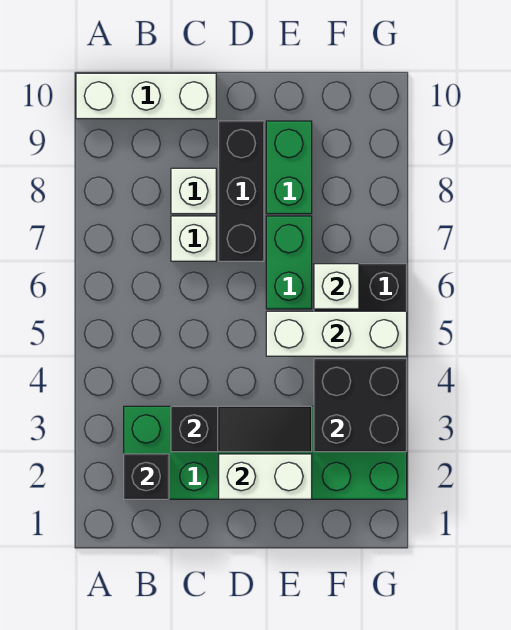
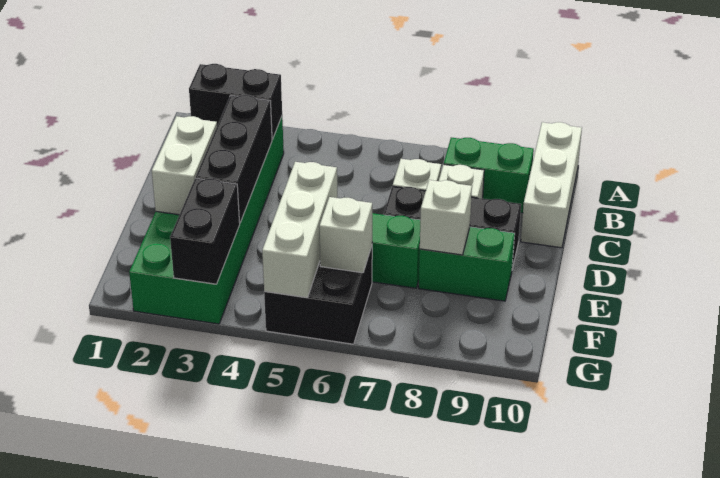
black brick B2 level 2 -> black brick B2:B3 level 2
none -> green brick B8:B9 level 1
black slope C3:E3 level 2 top C -> black brick C3:E3 level 2
none -> white brick E8 level 2
black brick F3:G4 level 2 -> black brick F3:G3 level 2

